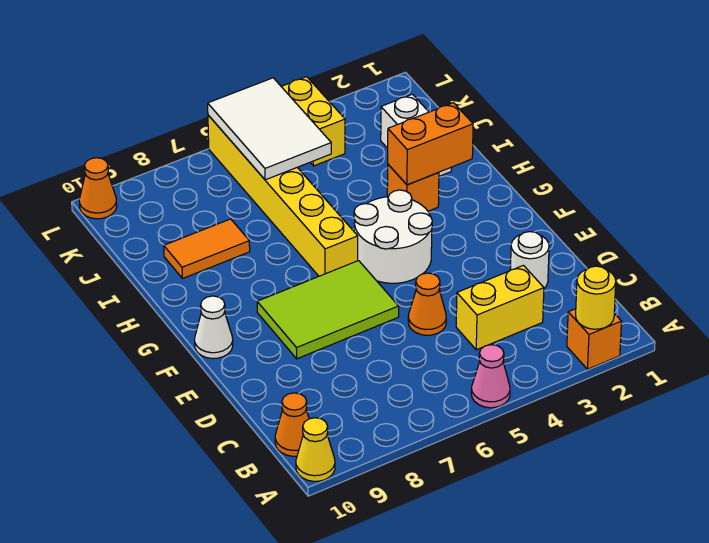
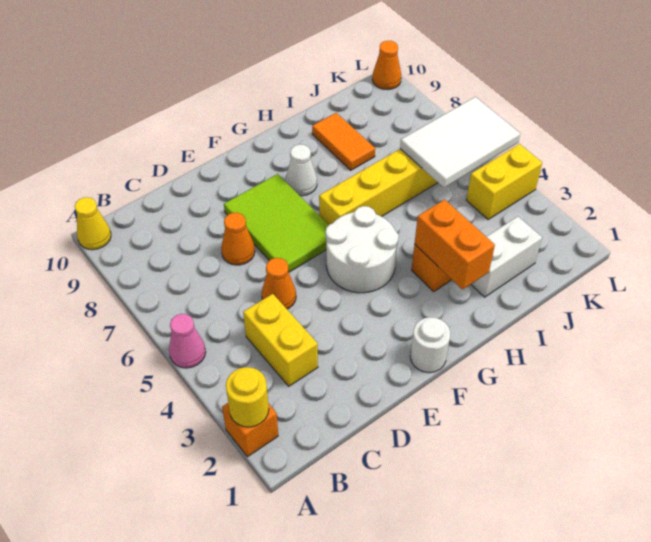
orange cone B10 level 1 -> orange cone D7 level 1
white round brick D2 level 1 -> white round brick F1 level 1
white cone F10 level 1 -> white cone G8 level 1

